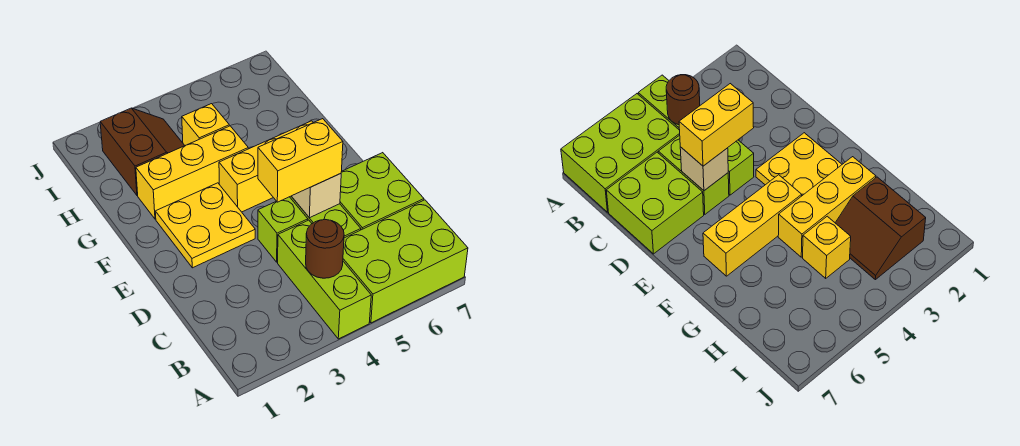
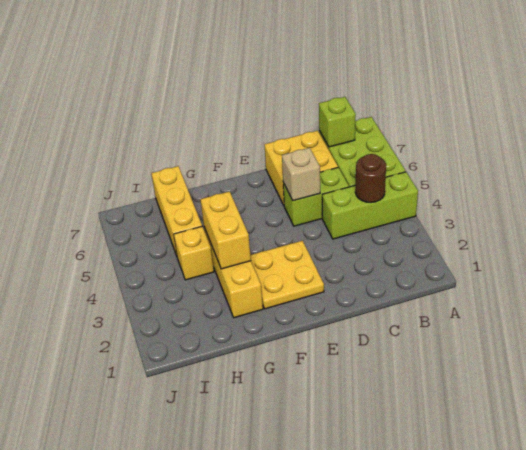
lime brick C6:D7 level 1 -> yellow brick C6:D7 level 1
lime brick D4 level 1 -> lime brick B7 level 2
yellow brick D4:D5 level 3 -> yellow brick G3:G4 level 2
yellow brick F4:F6 level 1 -> yellow brick H5:H7 level 1
brown slope H2:I3 level 1 top 2 -> none

